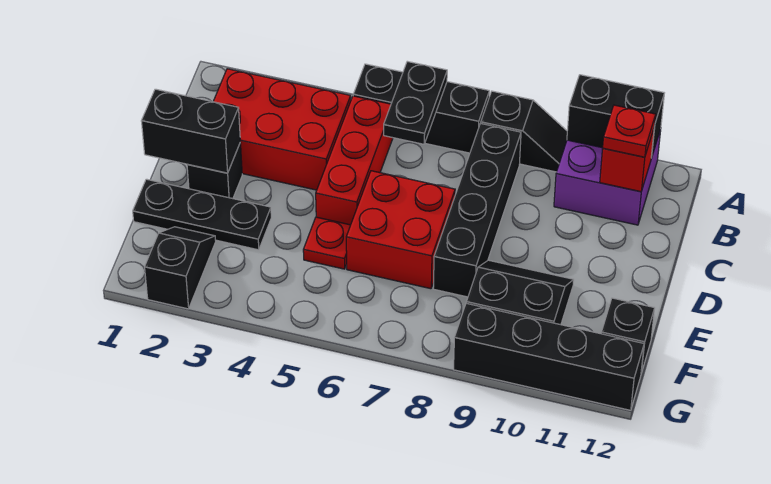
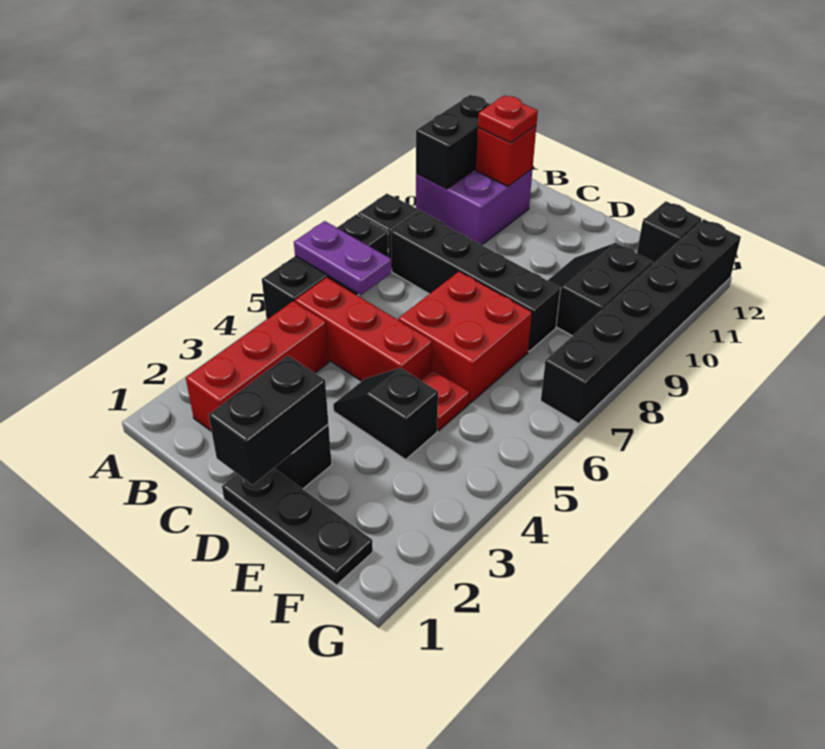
black plate A6:B6 level 2 -> purple plate A6:B6 level 2
red brick B2:C4 level 1 -> red brick B2:B4 level 1
black plate E1:E3 level 1 -> black plate D1:F1 level 1
black slope F2:G2 level 1 top G -> black slope D4:E4 level 1 top E
black brick G9:G12 level 1 -> black brick G7:G12 level 1

